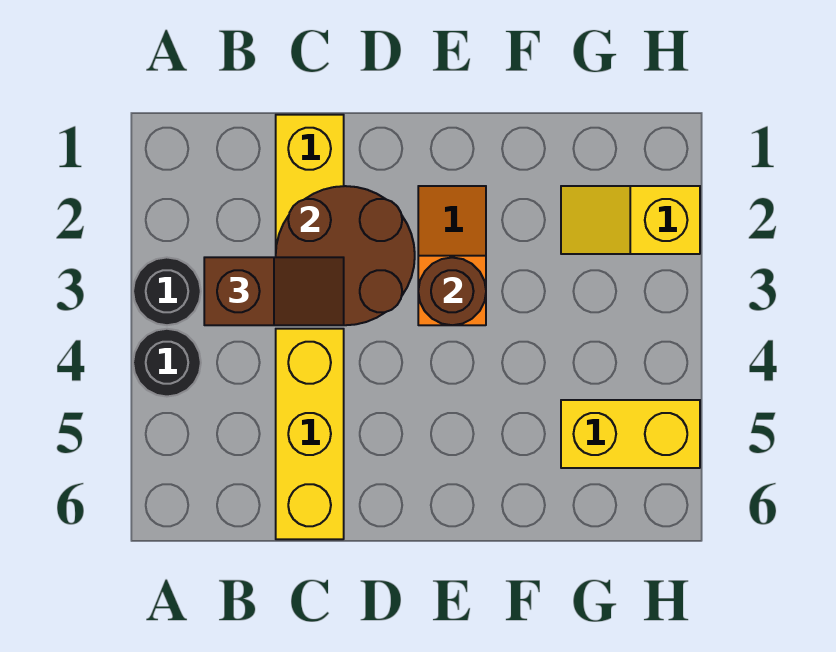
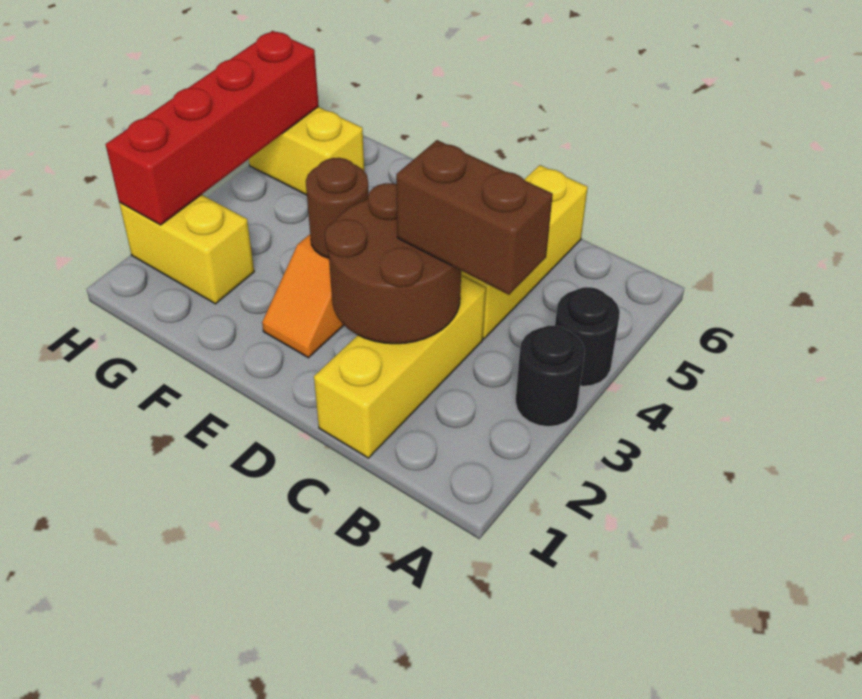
brown slope B3:C3 level 3 top B -> brown brick B3:C3 level 3
yellow slope G2:H2 level 1 top H -> yellow brick G2:H2 level 1
none -> red brick H2:H5 level 2

